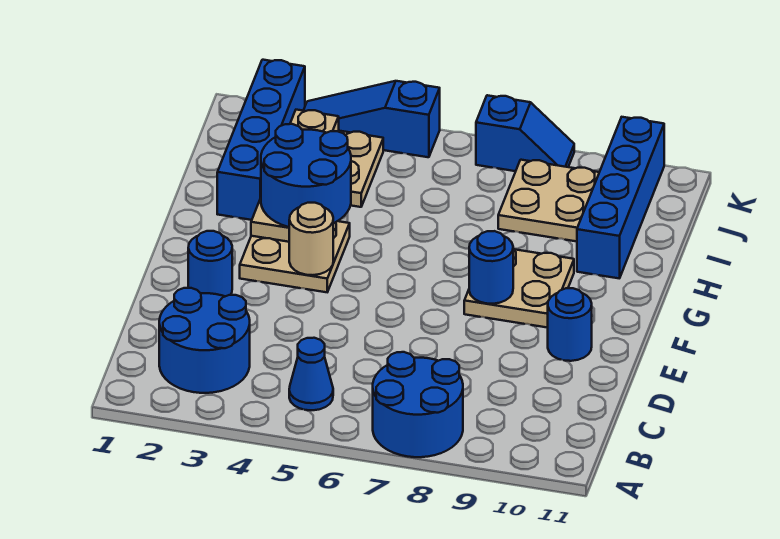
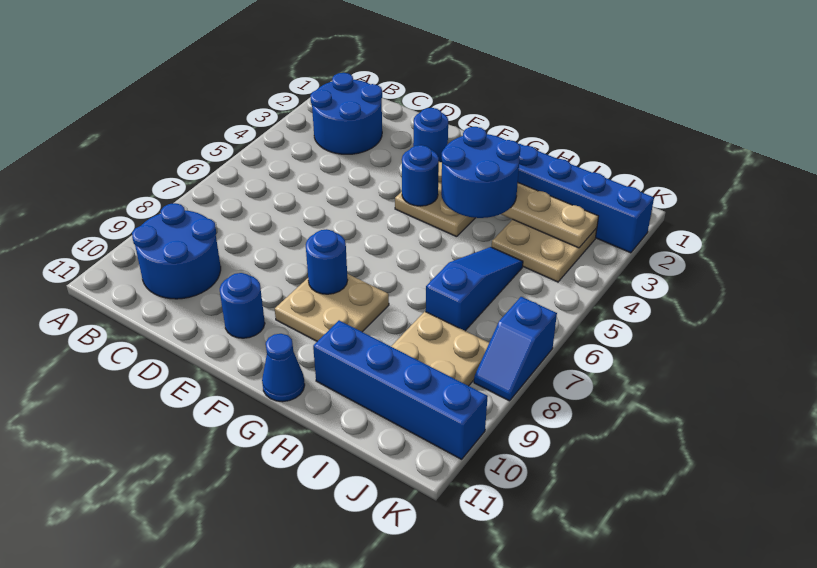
blue round brick A7:B8 level 1 -> blue round brick B9:C10 level 1
blue cone B5 level 1 -> blue cone G11 level 1
tan round brick F4 level 2 -> blue round brick F4 level 2
blue slope K3:K5 level 1 top 5 -> blue slope I5:I7 level 1 top 7

